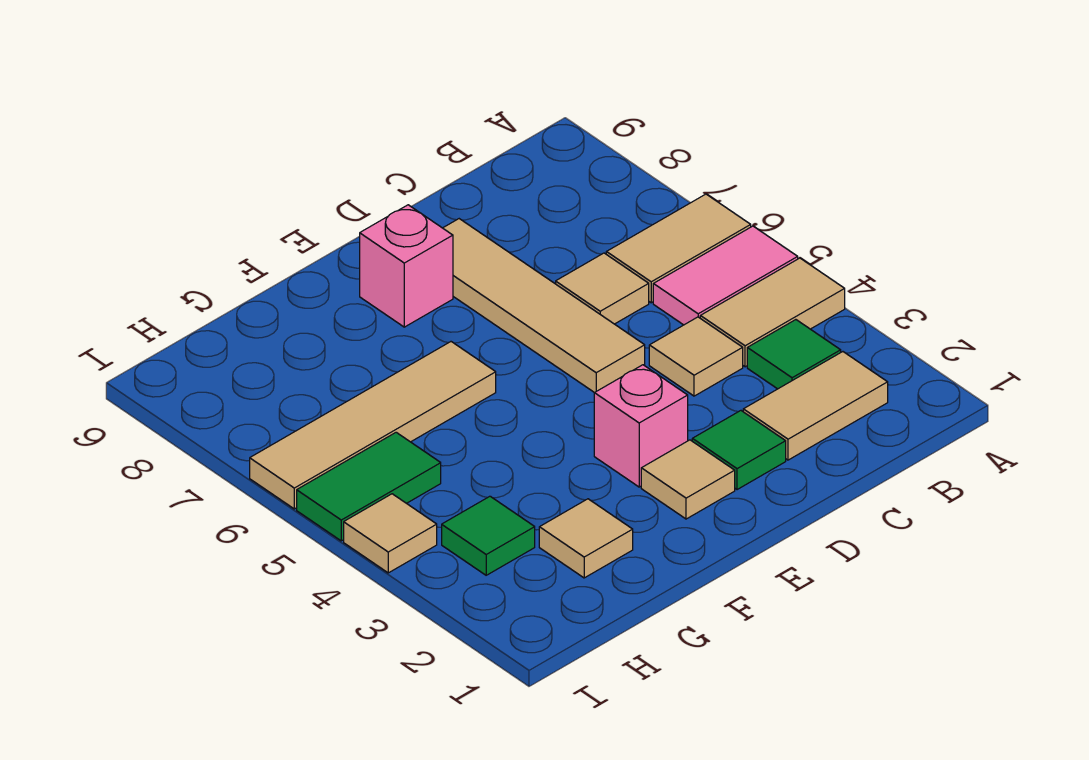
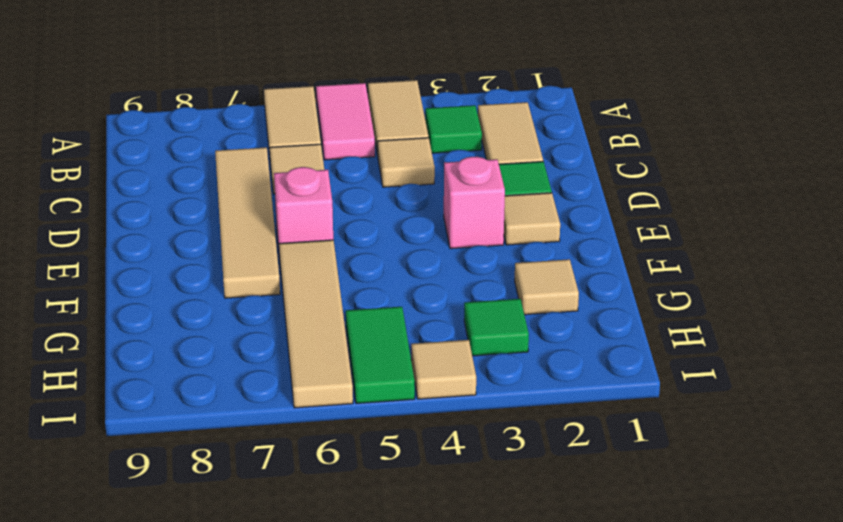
tan tile D5:D8 level 1 -> tan tile C7:F7 level 1
pink brick E8 level 1 -> pink brick E6 level 1

